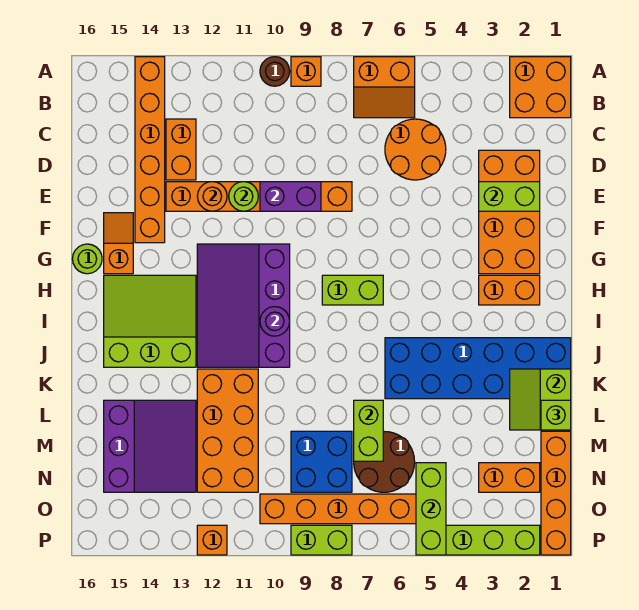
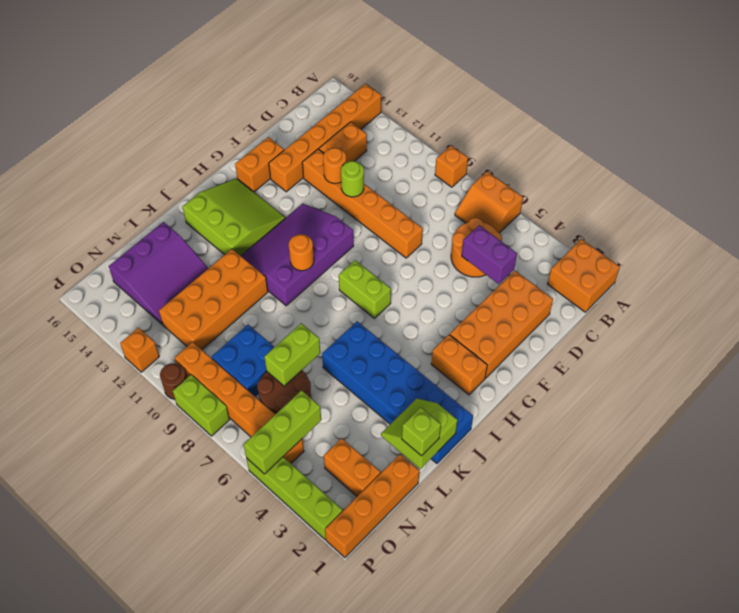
brown round brick A10 level 1 -> brown round brick P10 level 1
lime brick E2:E3 level 2 -> none
purple brick E9:E10 level 2 -> purple brick D4:D5 level 2
orange slope F15:G15 level 1 top G -> orange brick F15:G15 level 1
lime round brick G16 level 1 -> none
purple round brick I10 level 2 -> orange round brick I10 level 2

